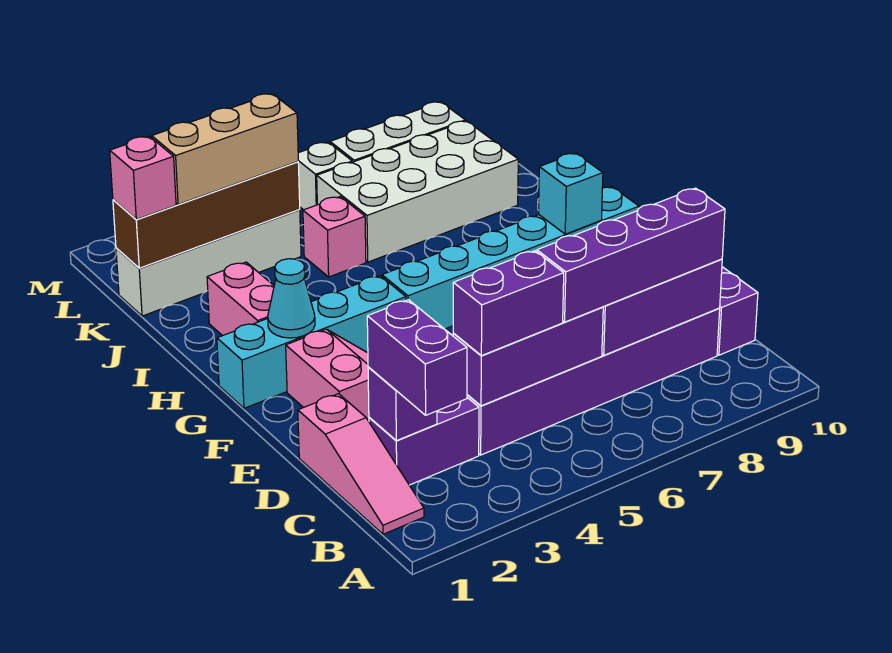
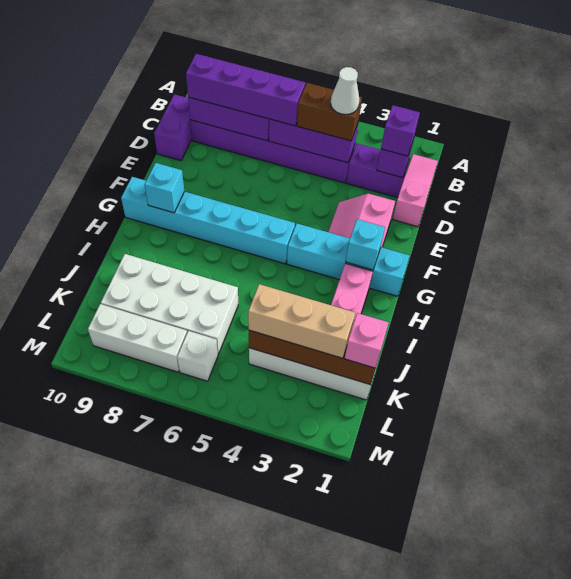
purple brick B2:C2 level 3 -> purple brick C2 level 3
purple brick C4:C5 level 3 -> brown brick C4:C5 level 3
none -> white cone C4 level 4
cyan cone G2 level 2 -> cyan brick G2 level 2
pink brick J5 level 1 -> none

